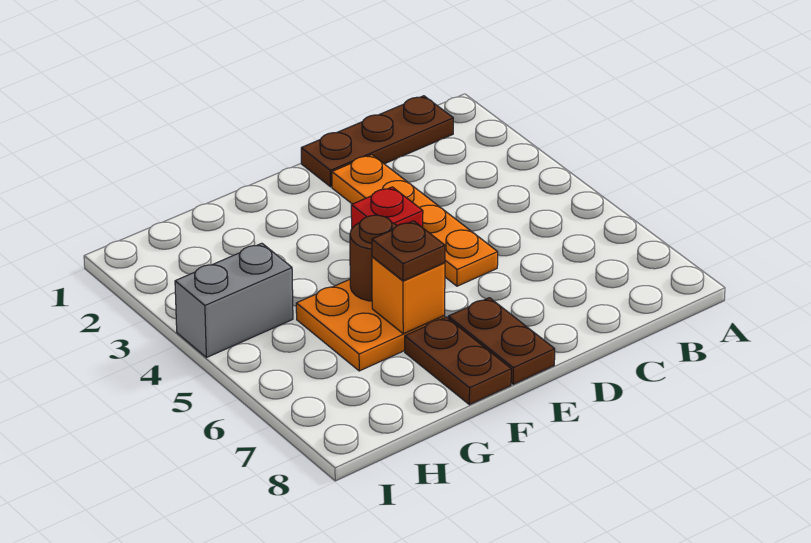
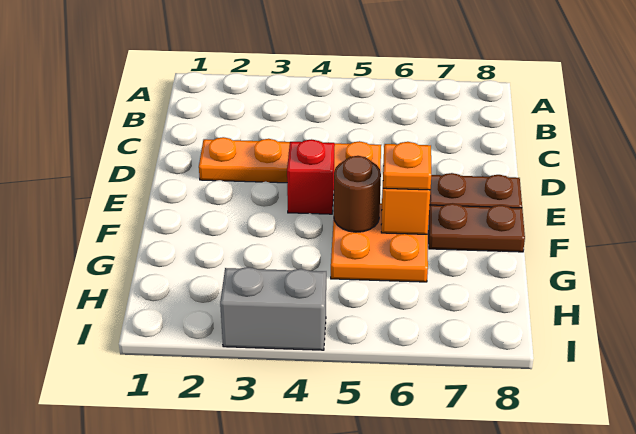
brown plate B1:D1 level 1 -> none
brown plate F6 level 3 -> orange plate F6 level 3
grey brick H4:I4 level 1 -> grey brick I3:I4 level 1

